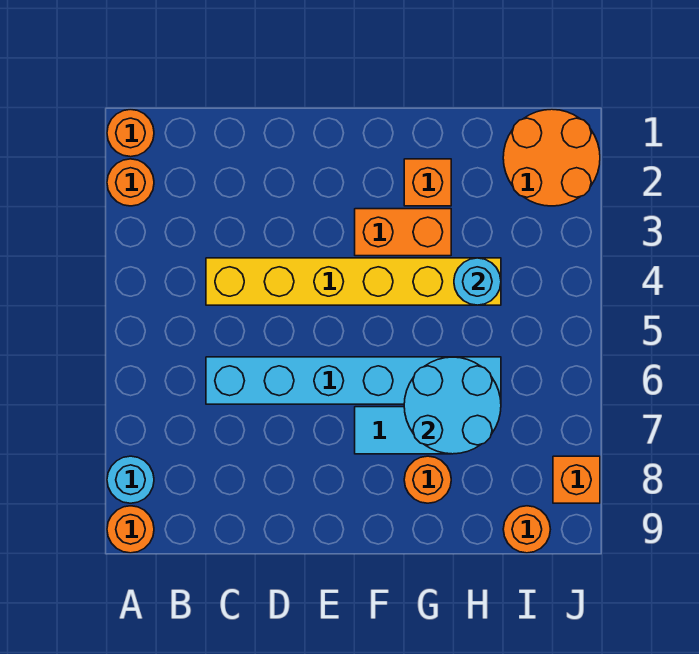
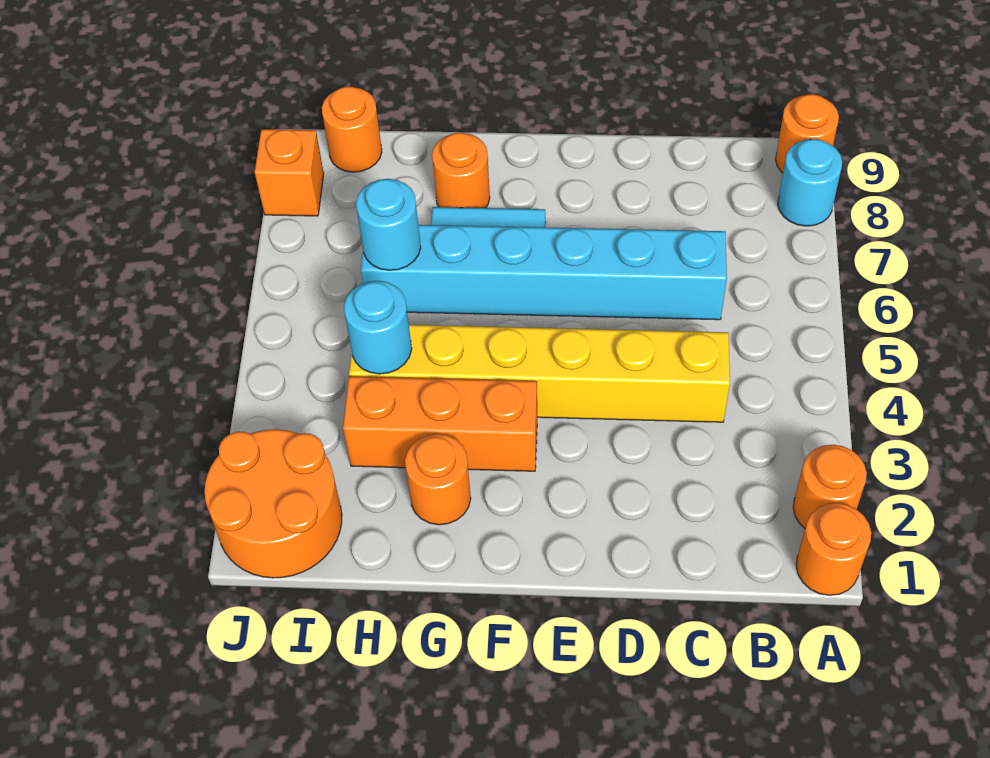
orange brick F3:G3 level 1 -> orange brick F3:H3 level 1
orange brick G2 level 1 -> orange round brick G2 level 1
cyan round brick G6:H7 level 2 -> cyan round brick H6 level 2

